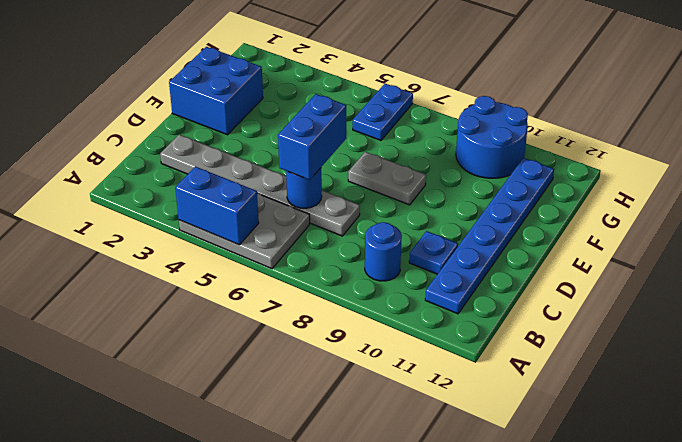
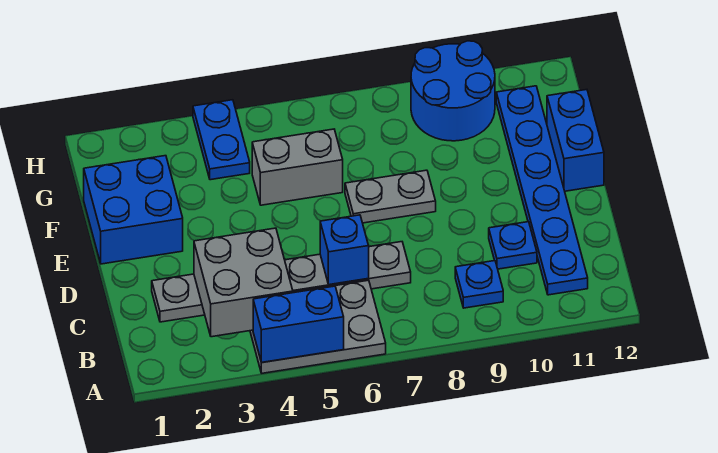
none -> grey brick B3:C4 level 2
blue round brick B9 level 1 -> blue plate B9 level 1
blue round brick C6 level 2 -> blue brick C6 level 2
blue brick C6:D6 level 3 -> blue brick E12:F12 level 1
none -> grey brick F5:F6 level 1
blue plate G6:H6 level 1 -> blue plate G4:H4 level 1

